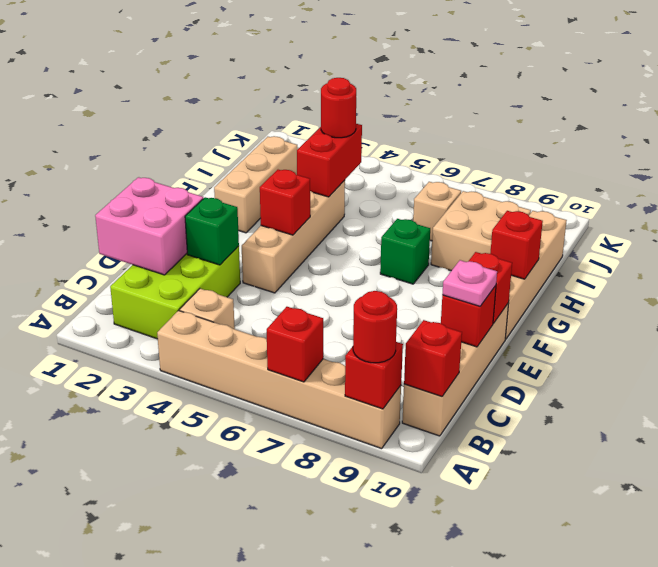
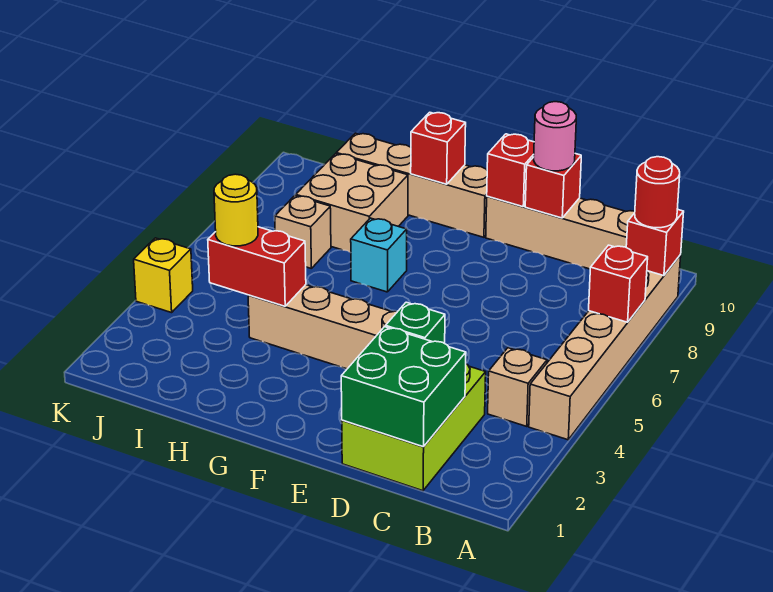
lime brick B2:D3 level 1 -> lime brick C1:D3 level 1
red brick B10 level 2 -> none
pink brick C1:D2 level 2 -> green brick C1:D2 level 2
pink plate D10 level 3 -> pink round brick D10 level 3
red brick F4 level 2 -> none
tan brick G2:I2 level 1 -> none
green brick G7 level 1 -> cyan brick G7 level 1
red round brick I4 level 3 -> yellow round brick I4 level 3
none -> yellow brick K4 level 1

